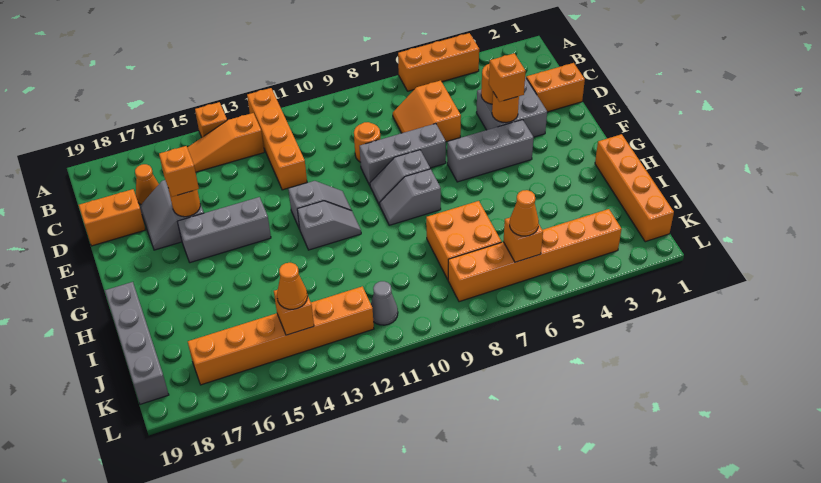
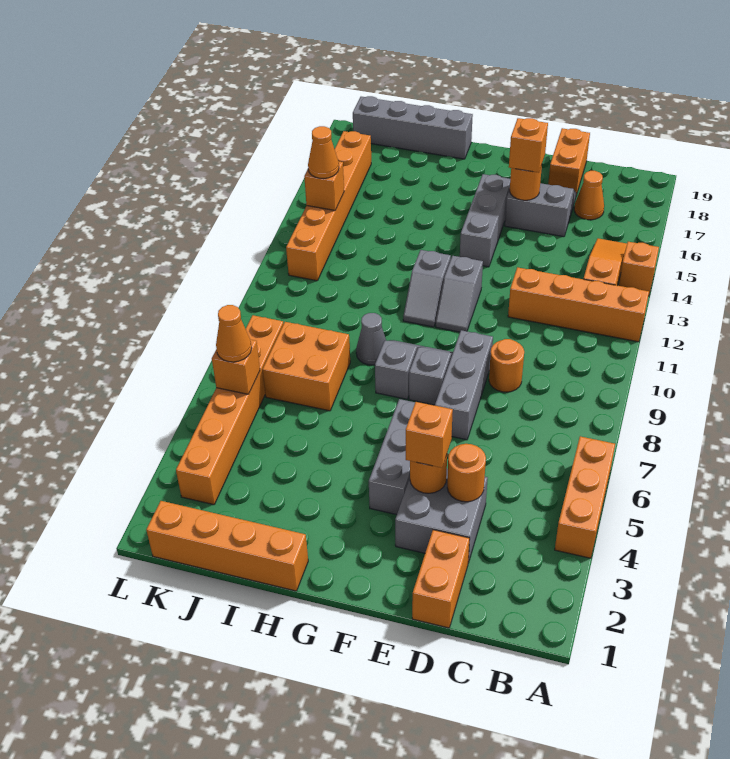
orange slope C6:D7 level 1 top 6 -> none
grey cone K11 level 1 -> grey cone H9 level 1

